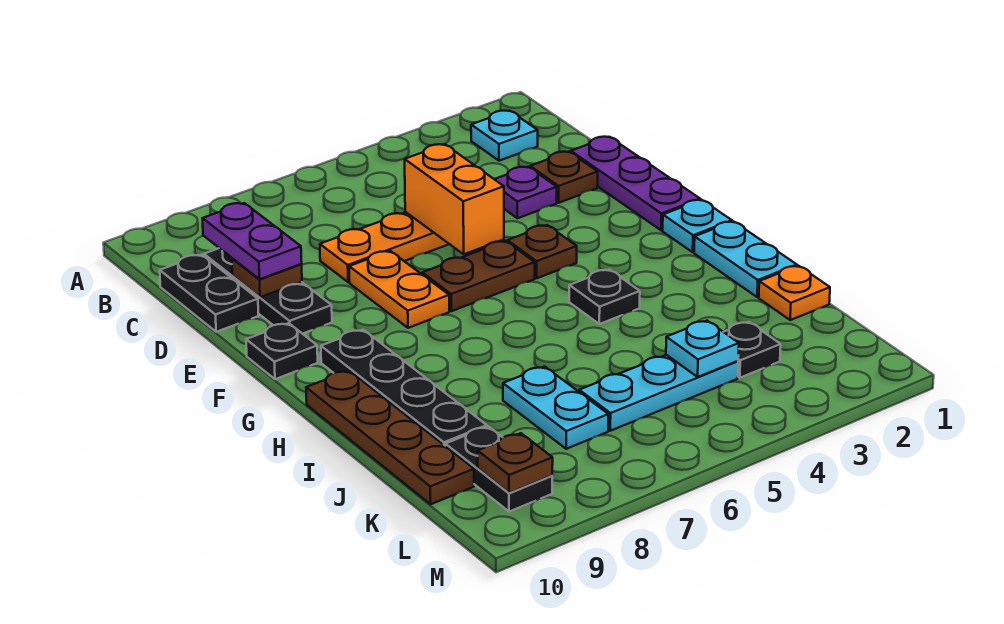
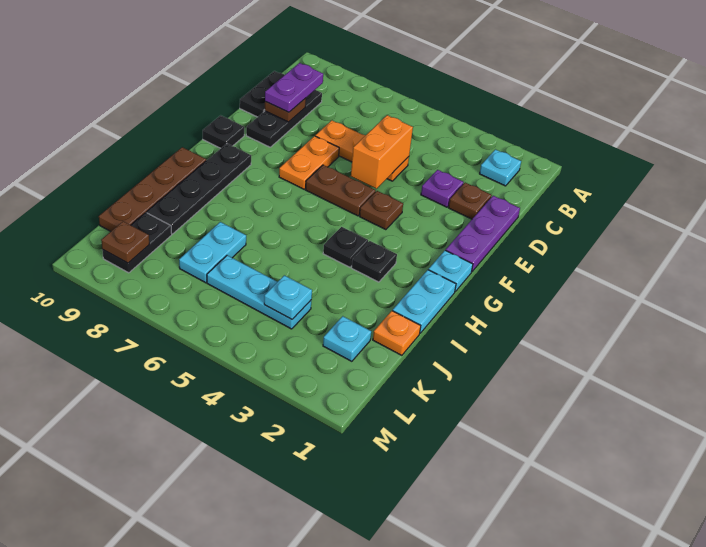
none -> cyan plate K2 level 1
black plate K3 level 1 -> black plate H3 level 1

